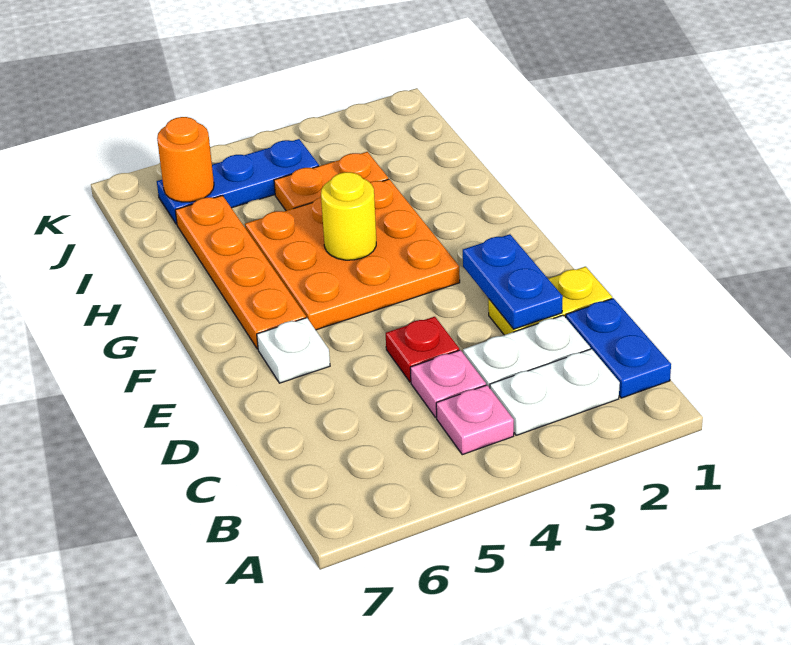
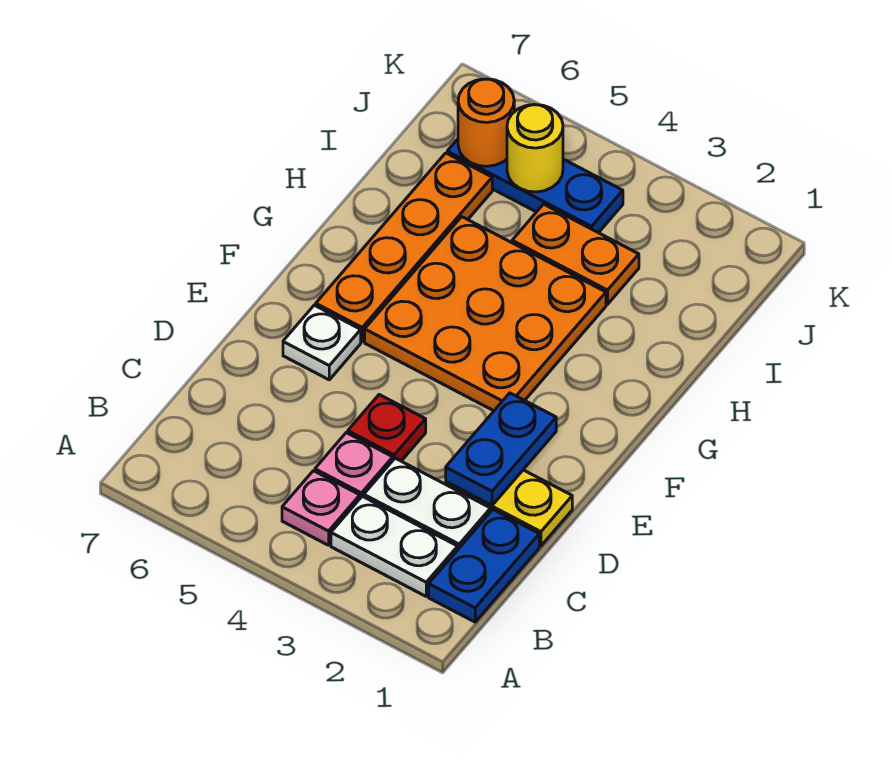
yellow round brick G4 level 2 -> yellow round brick J5 level 2

